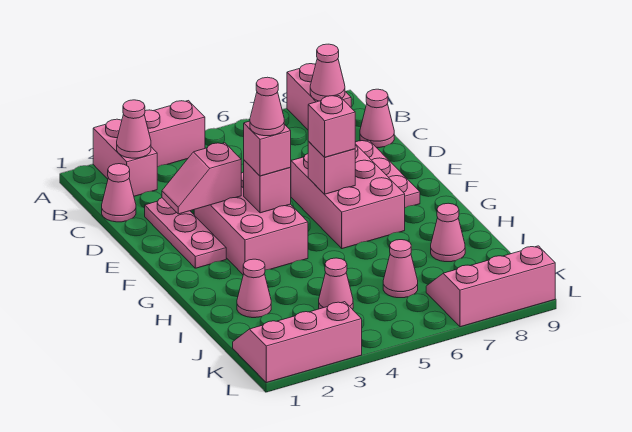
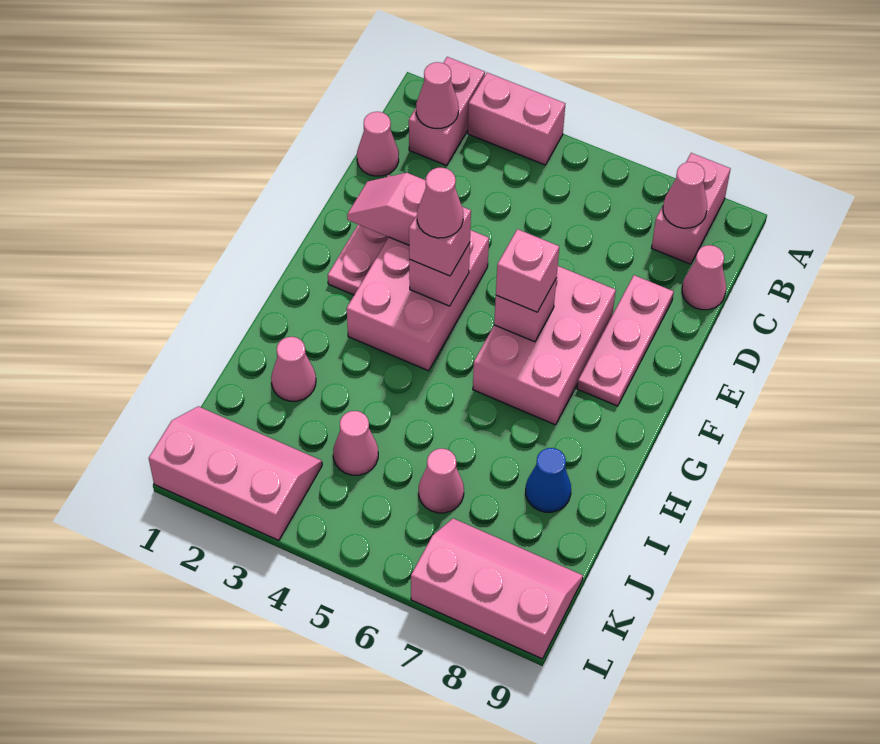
pink cone I8 level 1 -> blue cone I8 level 1

